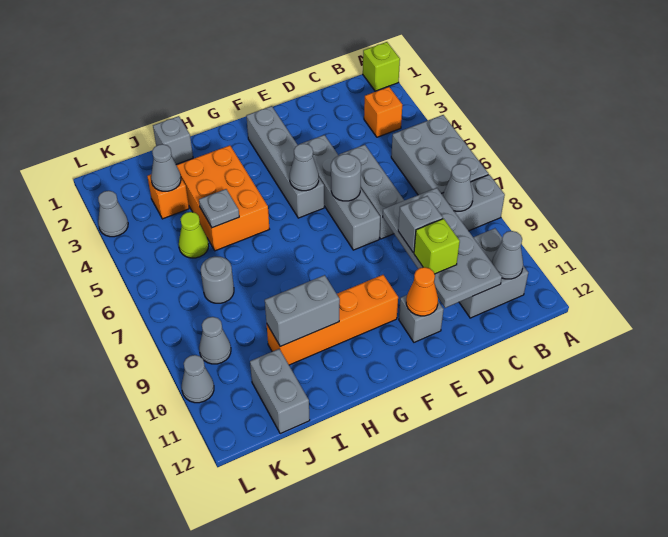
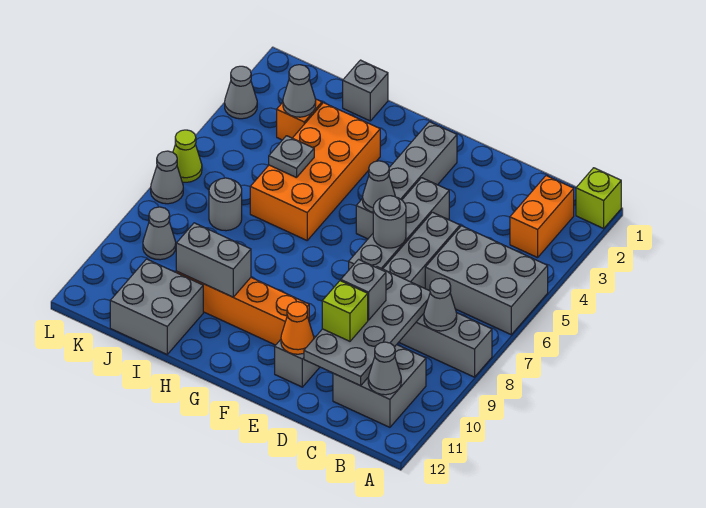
grey brick A5:B7 level 1 -> grey brick A5:C6 level 1
orange brick B3 level 1 -> orange brick B2:B3 level 1
orange brick H3:I5 level 1 -> orange brick H3:I6 level 1
lime cone J5 level 1 -> lime cone L6 level 1
grey brick J11:J12 level 1 -> grey brick I11:J12 level 1
grey cone L10 level 1 -> grey cone L7 level 1

